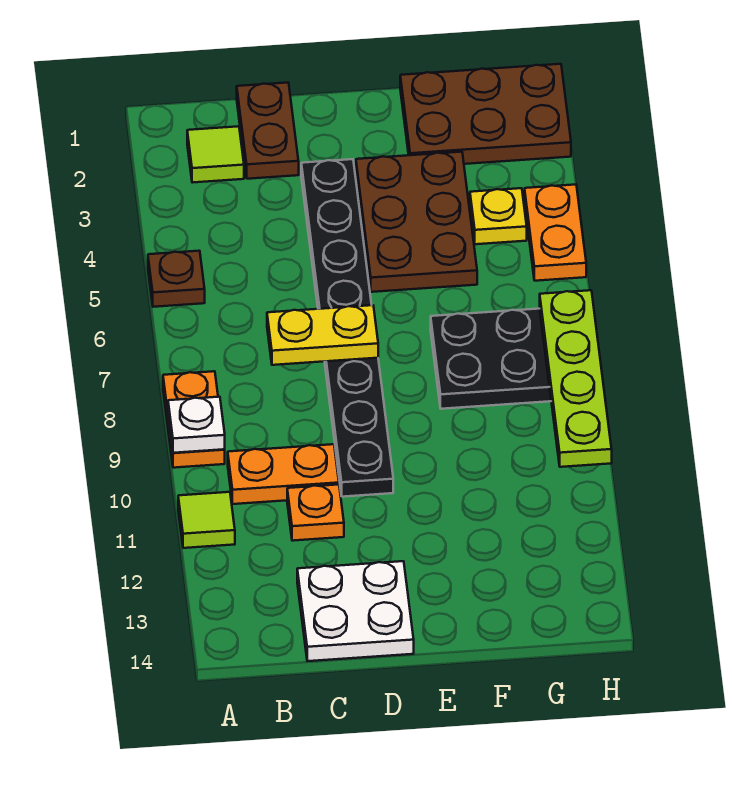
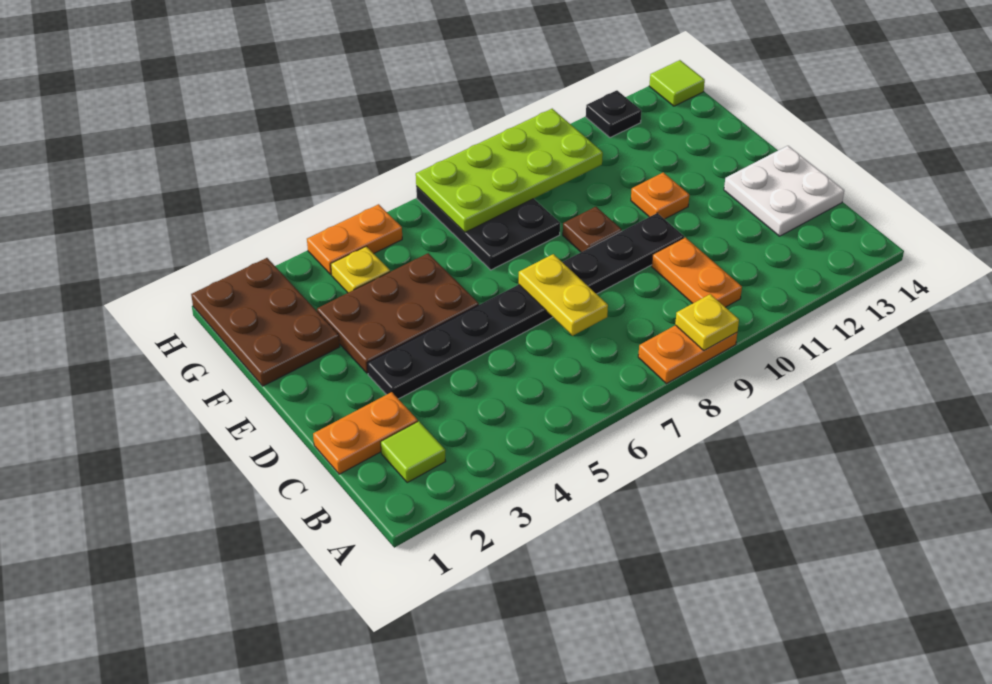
brown plate A5 level 1 -> brown plate E9 level 1
white plate A9 level 2 -> yellow plate A9 level 2
lime tile A11 level 1 -> lime tile H14 level 1
brown plate C1:C2 level 1 -> orange plate C1:C2 level 1
orange plate C11 level 1 -> orange plate E11 level 1
lime plate H7:H10 level 2 -> lime plate G7:H10 level 2
none -> black plate H12 level 1

